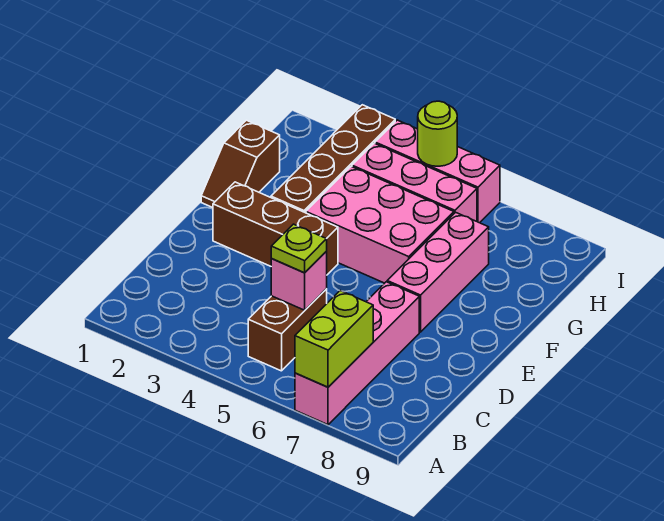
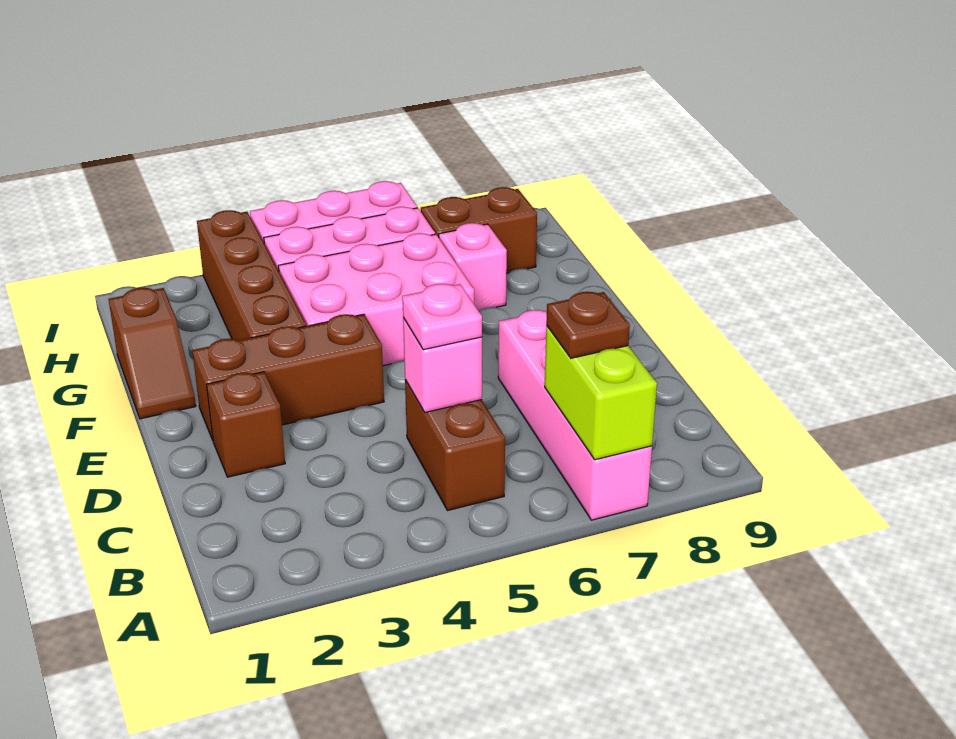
none -> brown plate B7 level 3
lime plate C5 level 3 -> pink plate C5 level 3
none -> brown brick D2 level 1
pink brick E7:G7 level 1 -> pink brick G7 level 1
none -> brown brick H7:H8 level 1
lime round brick I5 level 2 -> none

